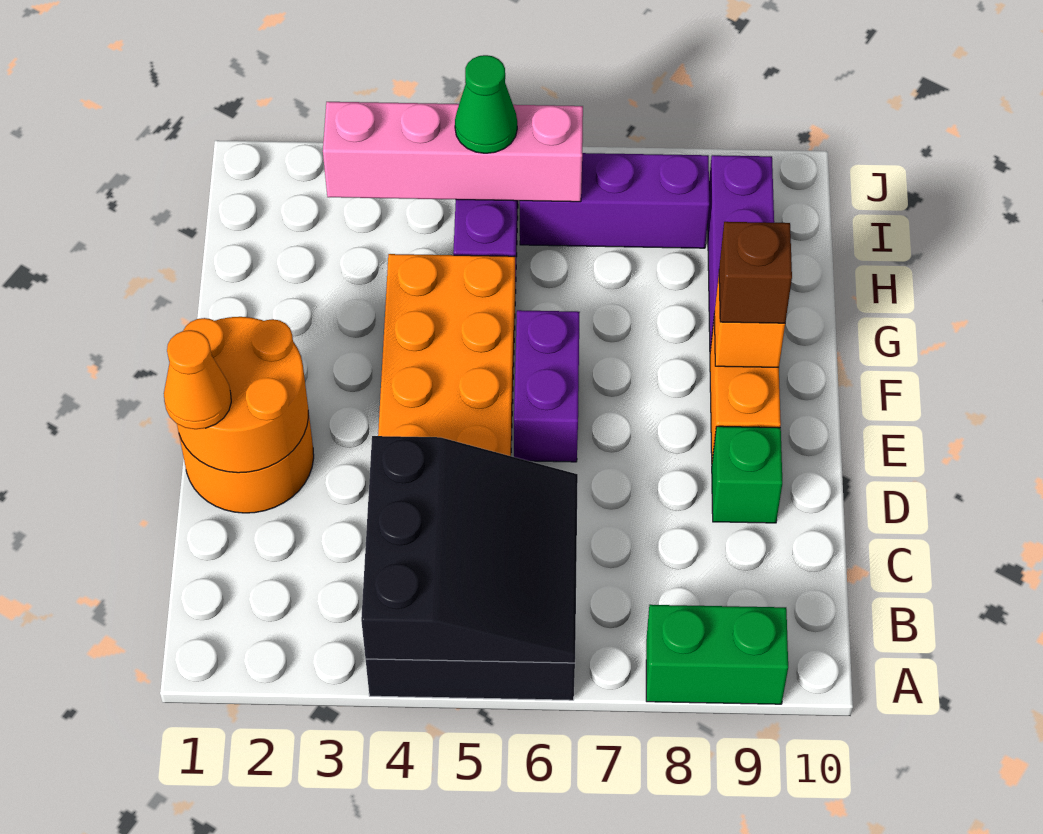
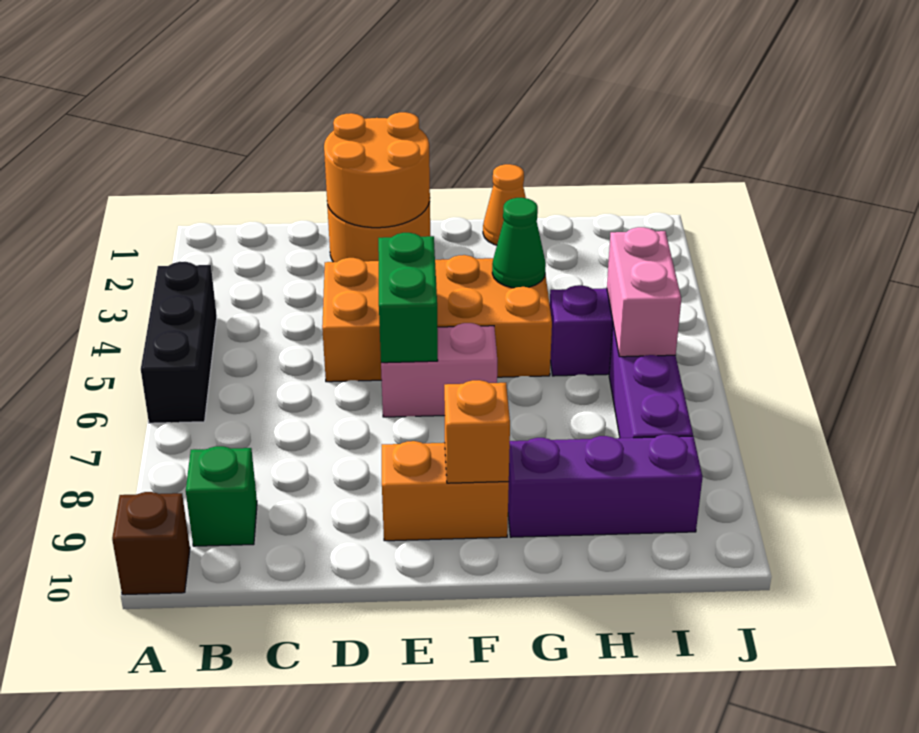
black slope A4:C6 level 2 top 4 -> none
green brick A8:A9 level 1 -> green brick E5:E6 level 2
orange cone D1 level 3 -> orange cone G1 level 1
green brick D9 level 1 -> green brick B9 level 1
purple brick E6:F6 level 1 -> pink brick E6:F6 level 1
brown brick F9 level 3 -> brown brick A10 level 1
pink brick I3:I6 level 2 -> pink brick I5:I6 level 2
green cone I5 level 3 -> green cone G4 level 2

